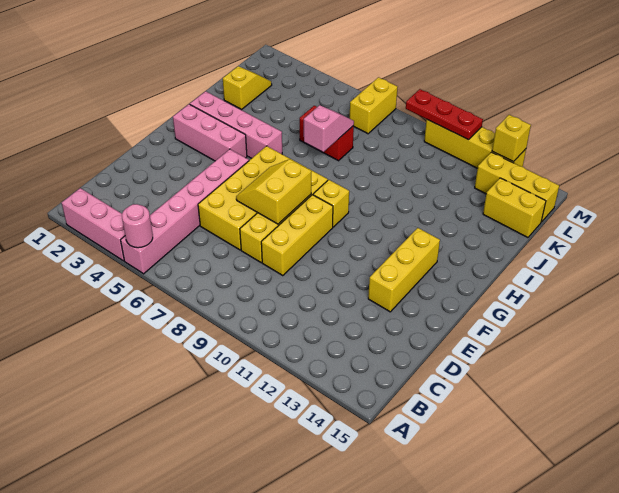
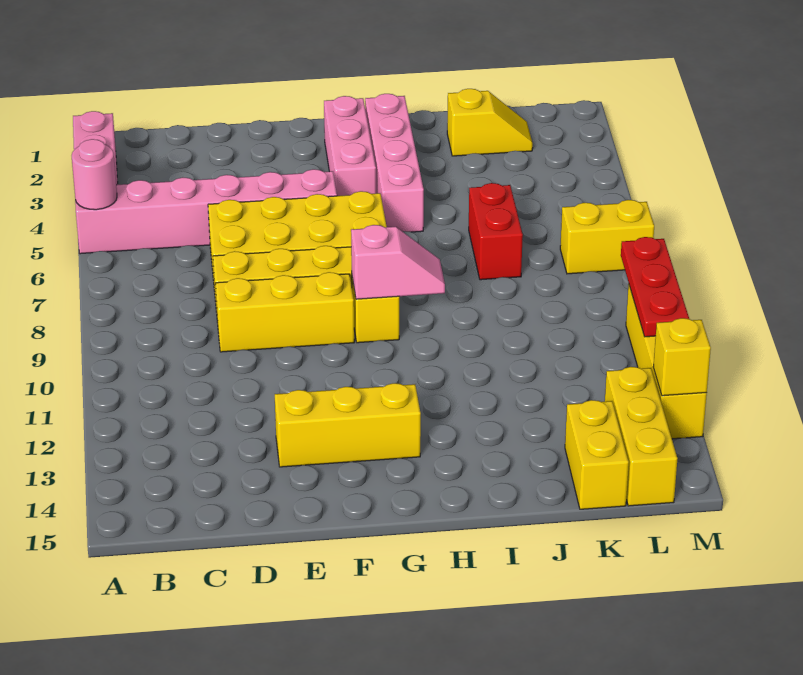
yellow slope E7:F8 level 2 top 8 -> none
pink slope I7:J7 level 2 top I -> pink slope G9:H9 level 2 top G

